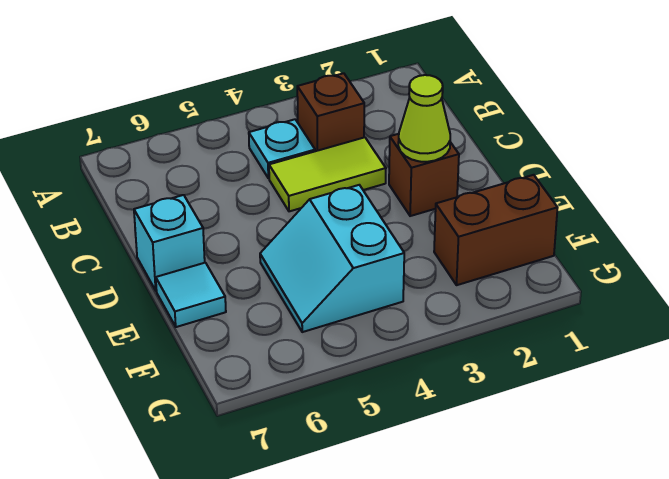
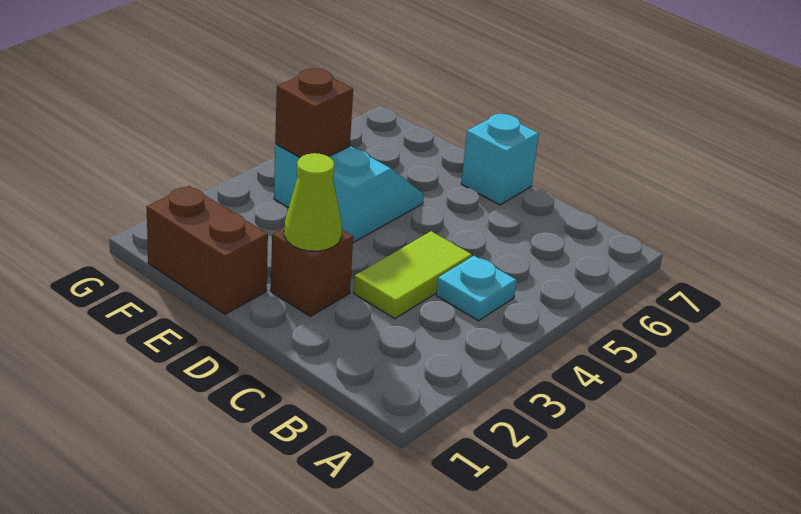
brown brick B3 level 1 -> brown brick F4 level 2
cyan tile E7 level 1 -> none
brown brick F1:F2 level 1 -> brown brick E1:F1 level 1

